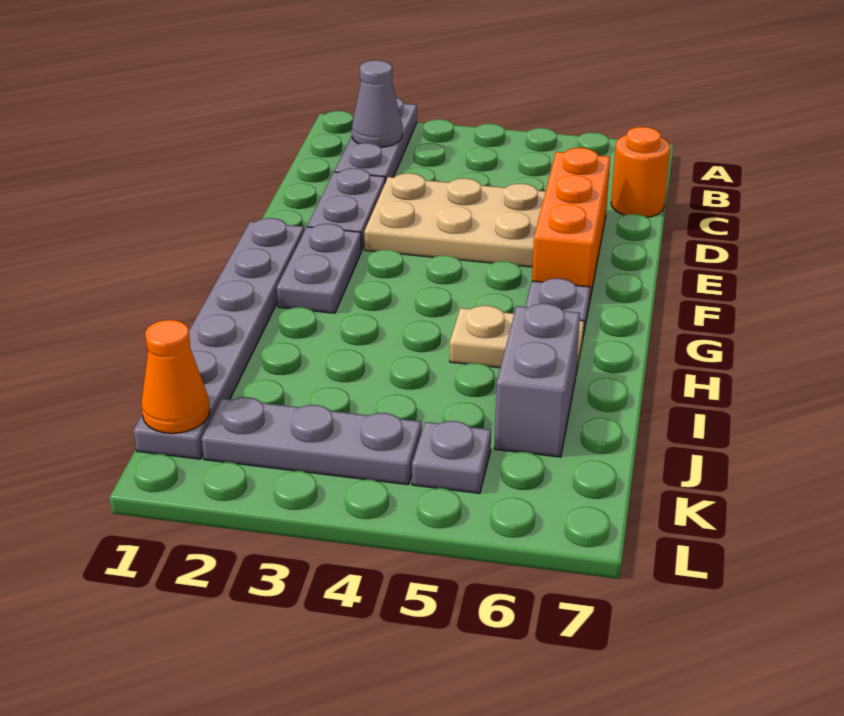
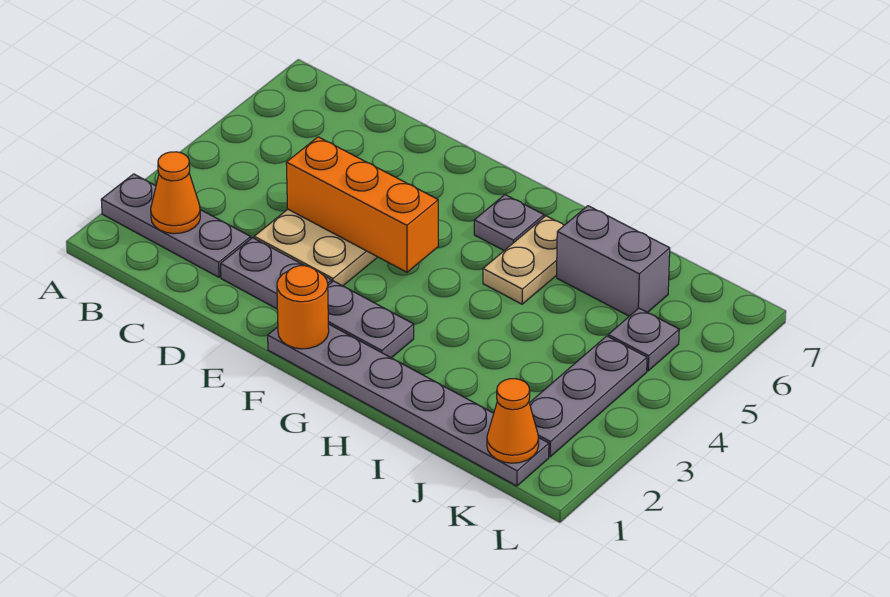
grey cone B2 level 2 -> orange cone B2 level 2
orange round brick C7 level 1 -> orange round brick F1 level 2
orange brick D6:F6 level 1 -> orange brick D4:F4 level 2

